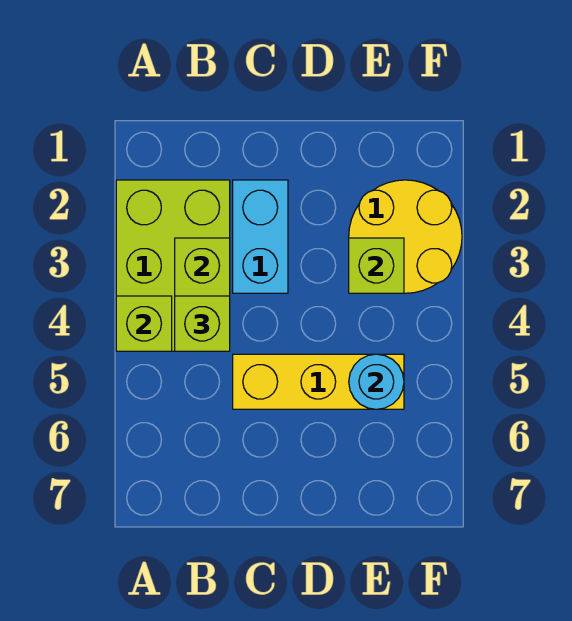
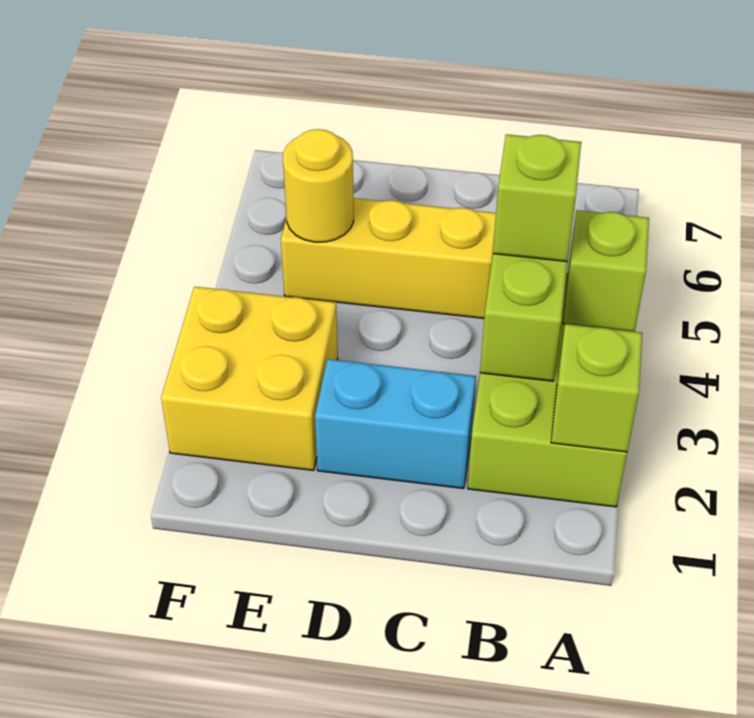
cyan brick C2:C3 level 1 -> cyan brick C2:D2 level 1
yellow round brick E2:F3 level 1 -> yellow brick E2:F3 level 1
lime brick E3 level 2 -> lime brick A2 level 2
cyan round brick E5 level 2 -> yellow round brick E5 level 2

